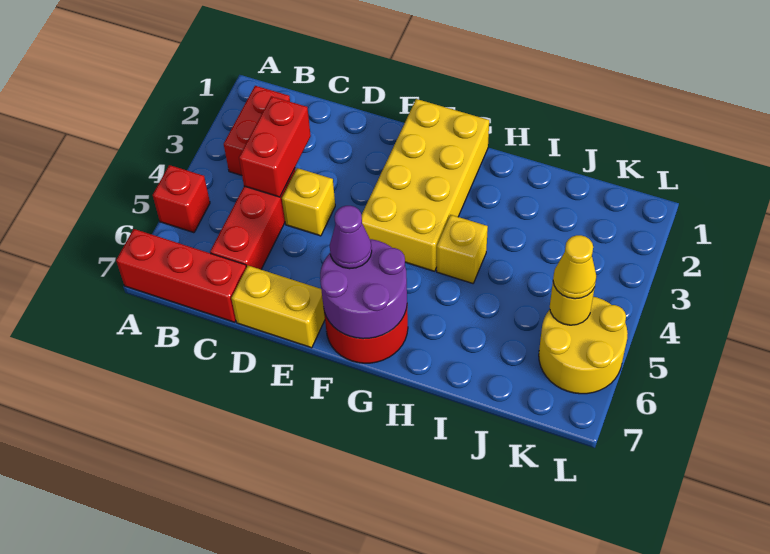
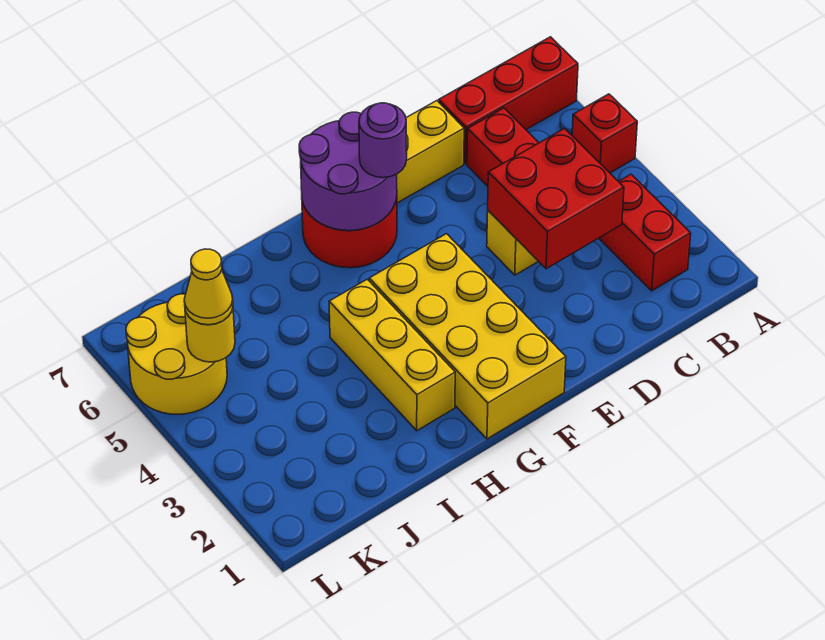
red brick C3:C4 level 2 -> red brick C3:D4 level 2
purple cone F6 level 3 -> purple round brick F6 level 3
yellow brick H4 level 1 -> yellow brick H2:H4 level 1

